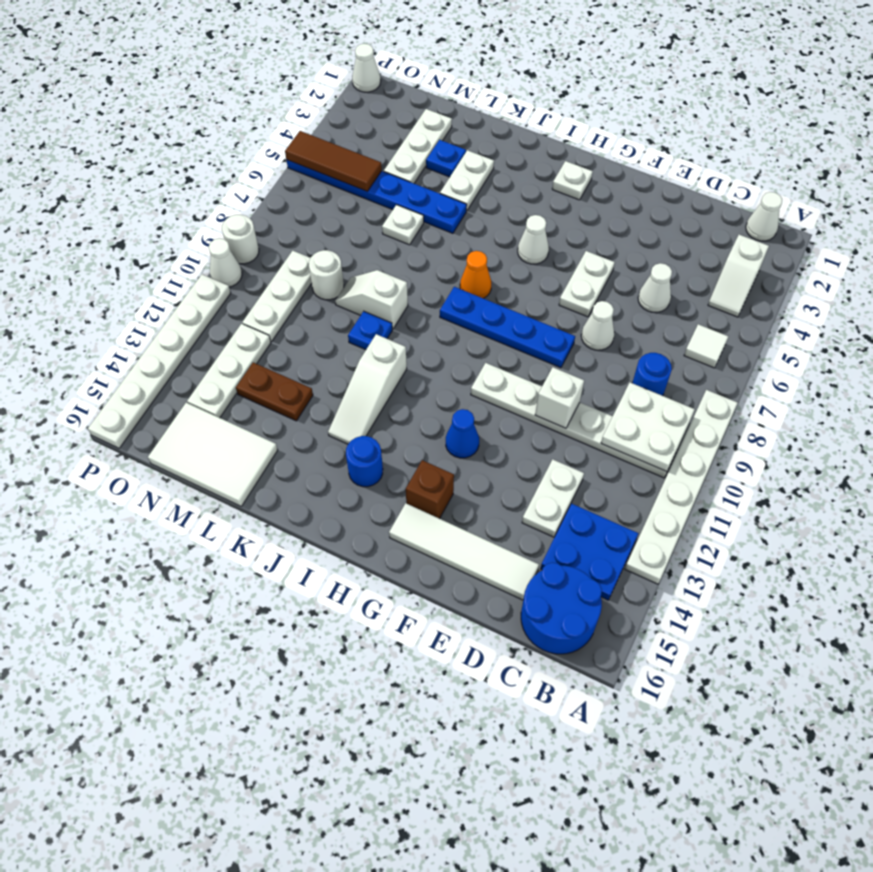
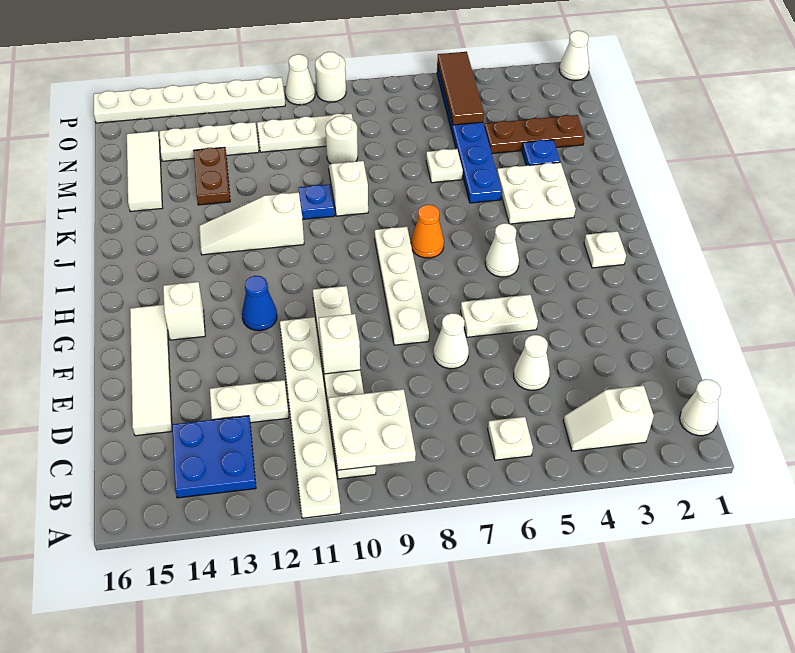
white plate A8:A13 level 1 -> white plate A11:F11 level 1
white tile B6 level 1 -> white plate B6 level 1
blue round brick B15:C16 level 1 -> none
blue round brick C8 level 1 -> none
blue plate F8:I8 level 1 -> white plate F8:I8 level 1
brown brick G14 level 1 -> white brick G14 level 1
blue round brick I14 level 1 -> none
white plate K3:K4 level 1 -> white plate J3:K4 level 1
white tile L15:N16 level 1 -> white tile L15:N15 level 1
white plate M2:M4 level 1 -> brown plate M2:M4 level 1

